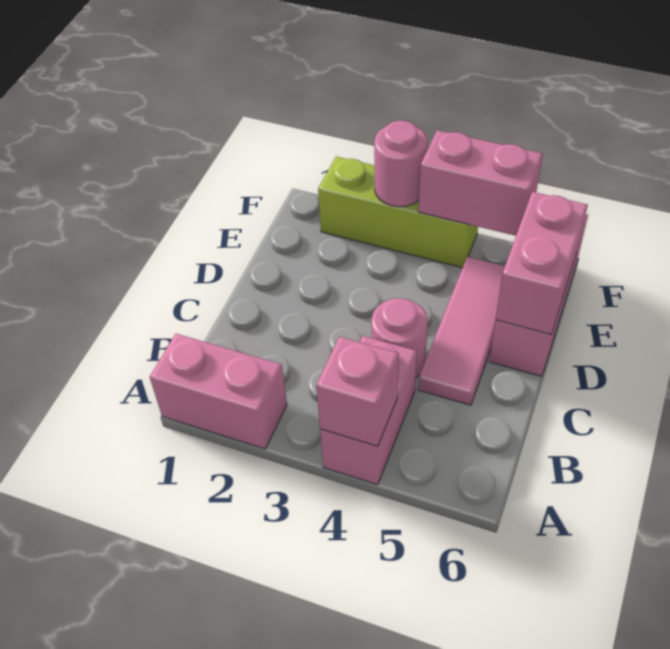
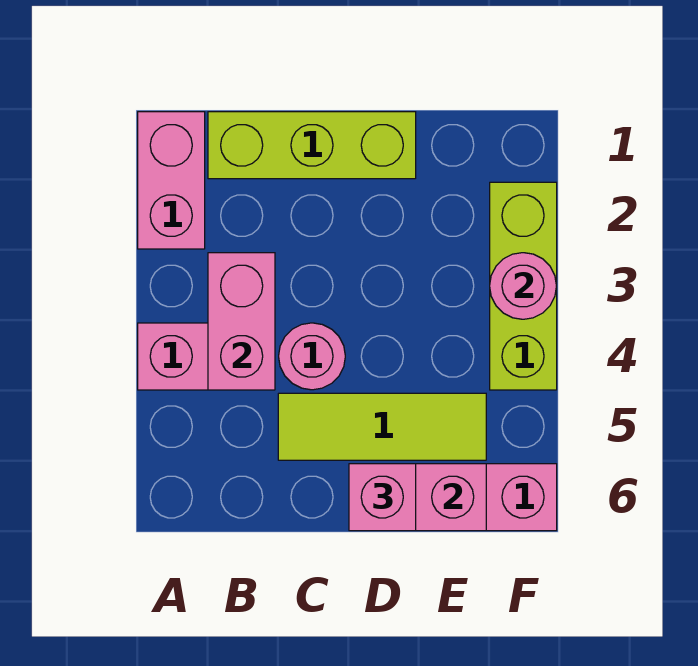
pink brick A4 level 2 -> pink brick D6 level 3
none -> lime brick B1:D1 level 1
pink tile C5:E5 level 1 -> lime tile C5:E5 level 1
pink brick F4:F5 level 2 -> pink brick B3:B4 level 2

